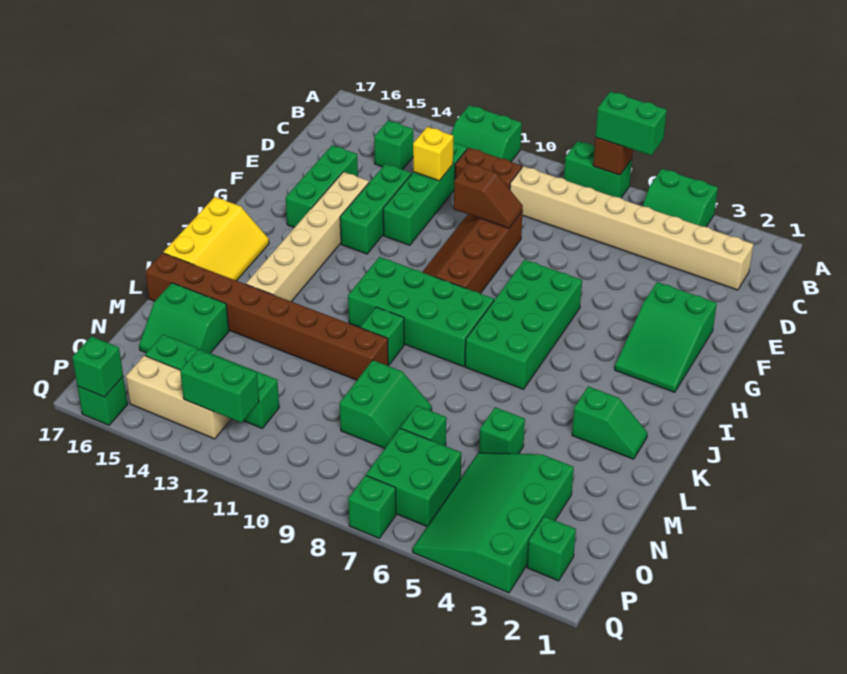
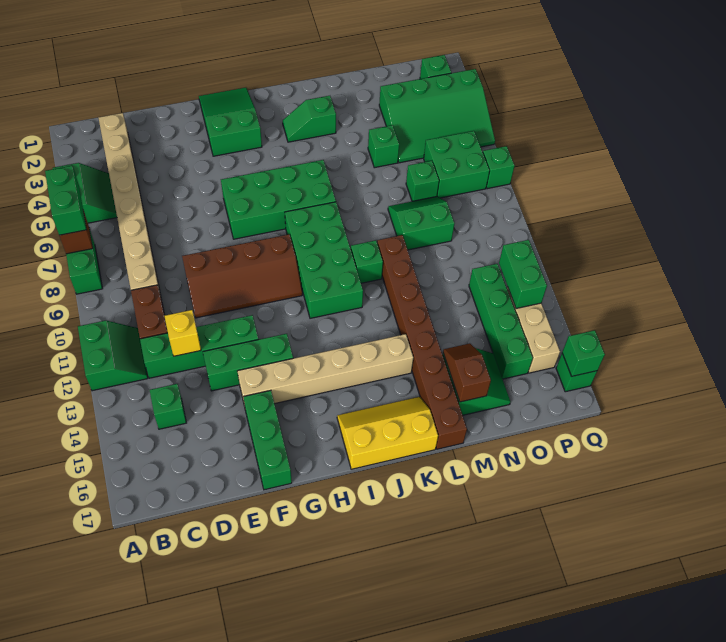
brown slope E9:E10 level 2 top 10 -> brown slope M15:M16 level 2 top 16
green brick E15:G15 level 1 -> green brick F15:F17 level 1
green slope F2:H3 level 1 top F -> green slope G1:H3 level 1 top 3
green slope K2:K3 level 1 top 3 -> green slope J3:K3 level 1 top K

